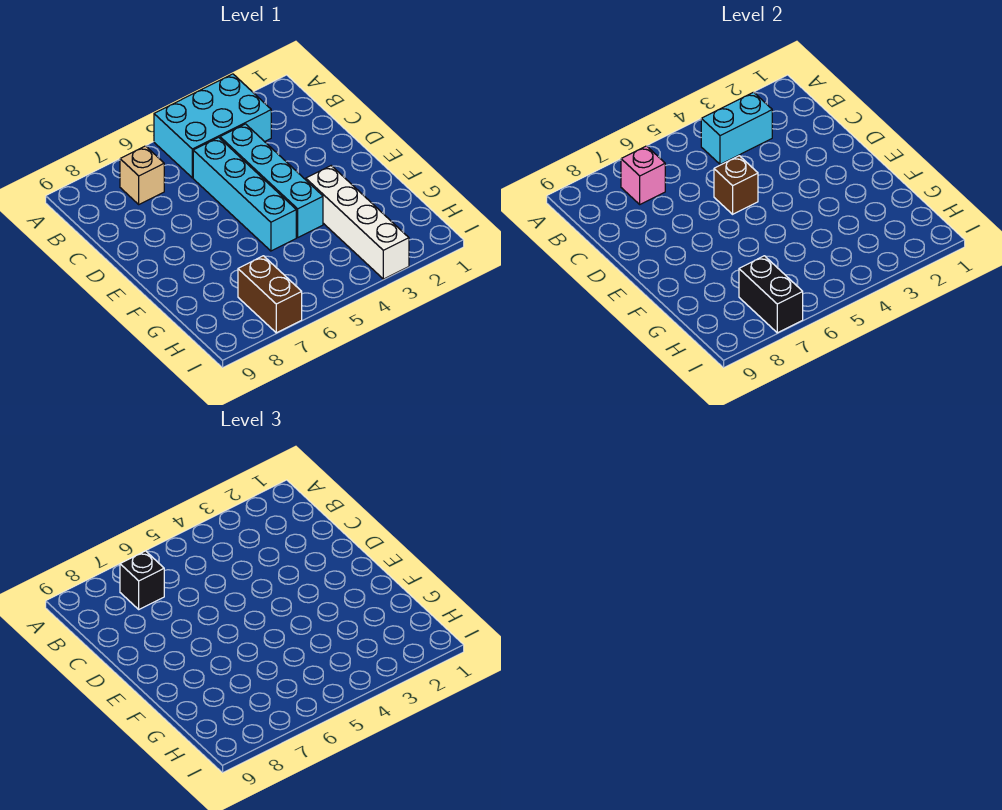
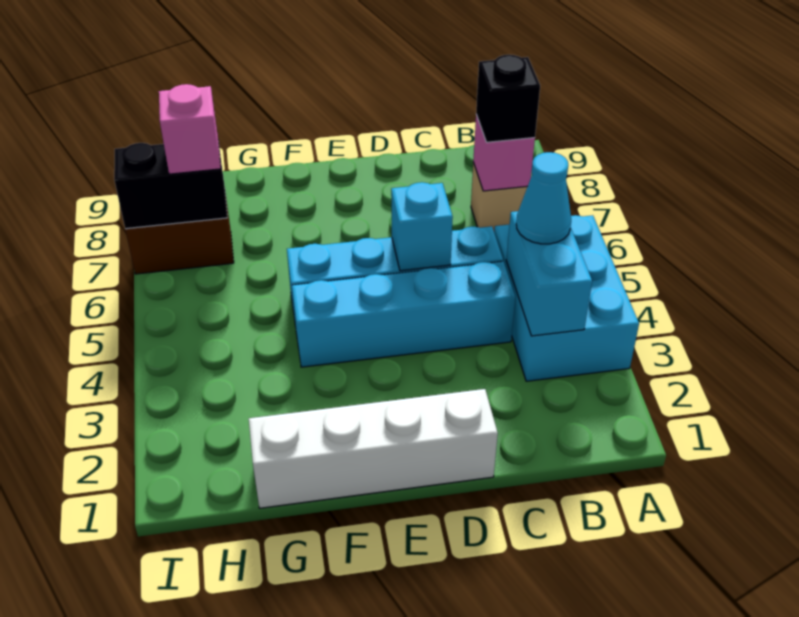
none -> cyan cone B4 level 3
brown brick D5 level 2 -> cyan brick D5 level 2
white brick F3:I3 level 1 -> white brick D1:G1 level 1
none -> pink brick H7 level 3

